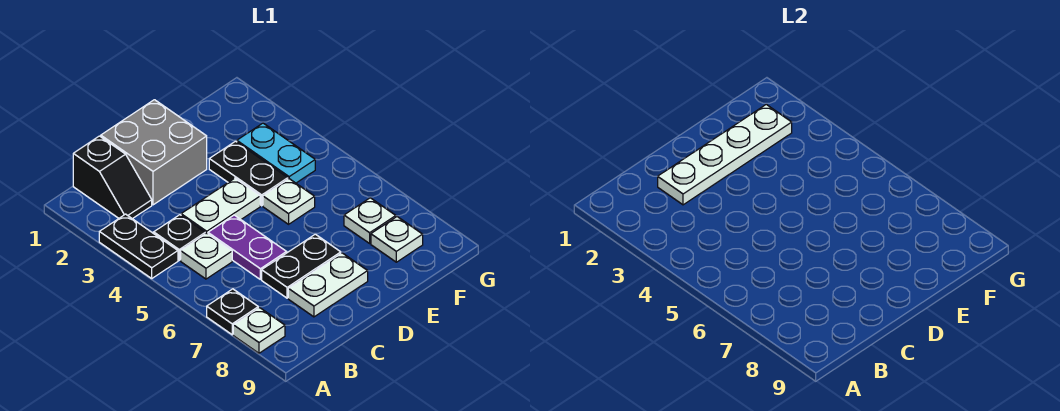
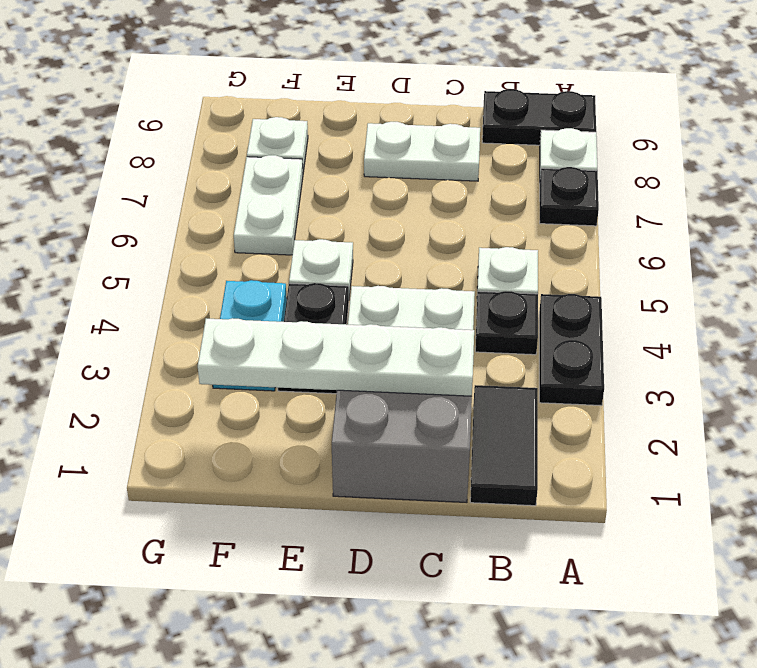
black slope B1:B2 level 1 top 1 -> black tile B1:B2 level 1
purple plate C5:C6 level 1 -> none
black plate C7:D7 level 1 -> black plate A9:B9 level 1
white plate F7 level 1 -> white plate F6:F7 level 1

